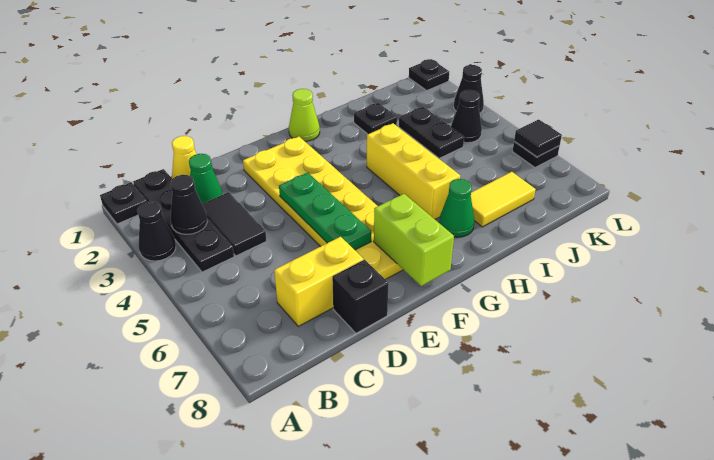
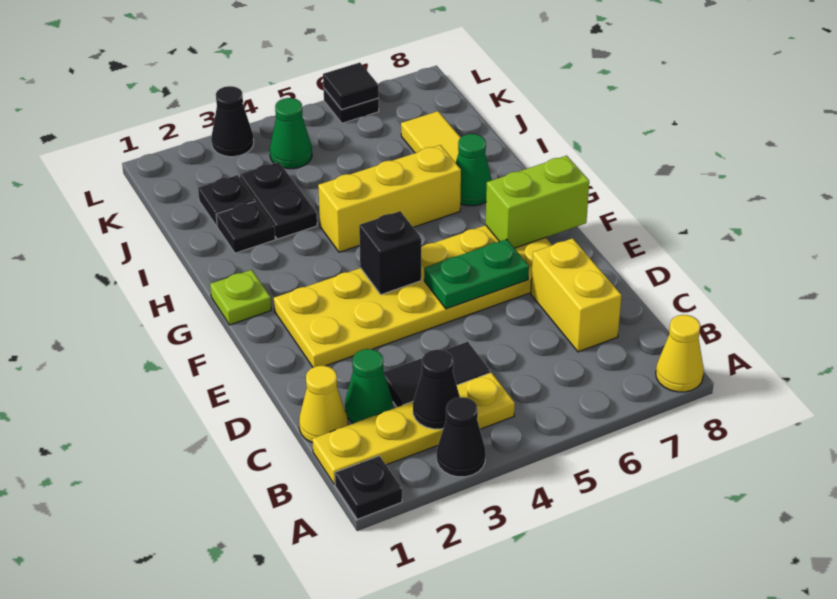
none -> yellow cone A8 level 1
black plate B1:B4 level 1 -> yellow plate B1:B4 level 1
black brick D8 level 1 -> black brick F4 level 2
green plate E4:E6 level 2 -> green plate E5:E6 level 2
lime cone G1 level 1 -> lime plate G1 level 1
black plate J3:J4 level 1 -> black plate I3:J3 level 1
black cone K4 level 1 -> green cone K4 level 1
black plate L1 level 1 -> black plate J2 level 1

